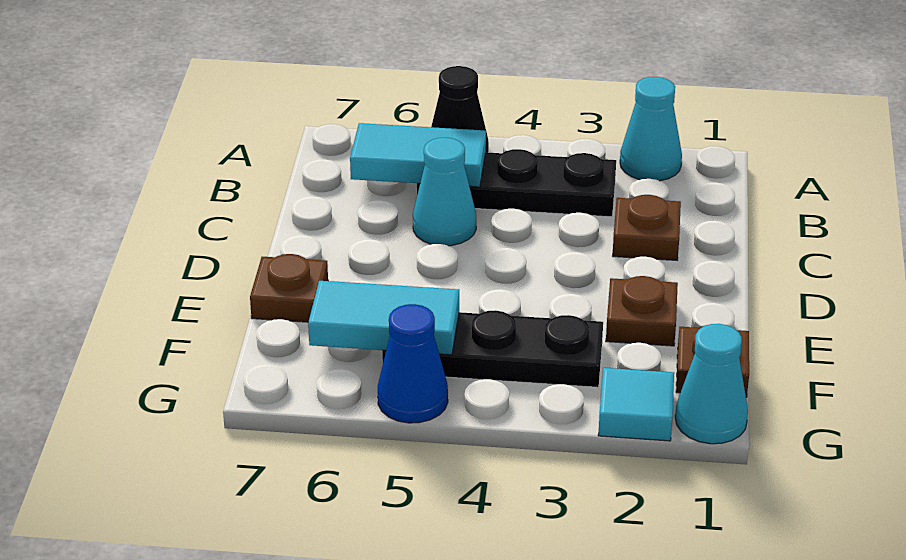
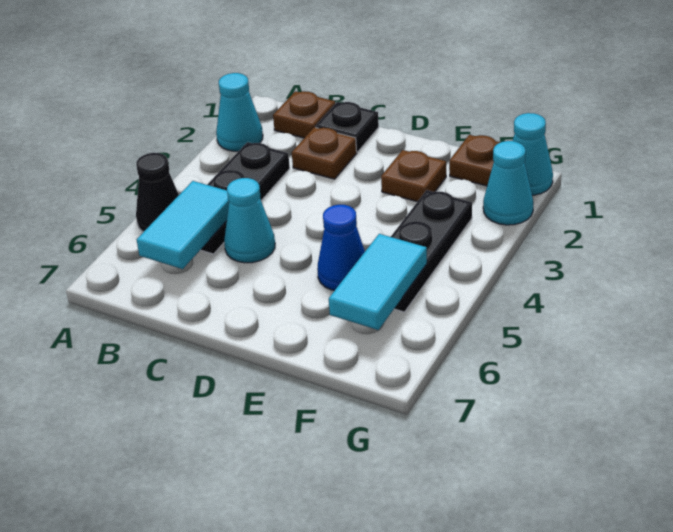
none -> black plate C1 level 1
brown plate E7 level 1 -> brown plate B1 level 1
cyan tile G2 level 1 -> cyan cone G2 level 1
blue cone G5 level 1 -> blue cone E5 level 1

